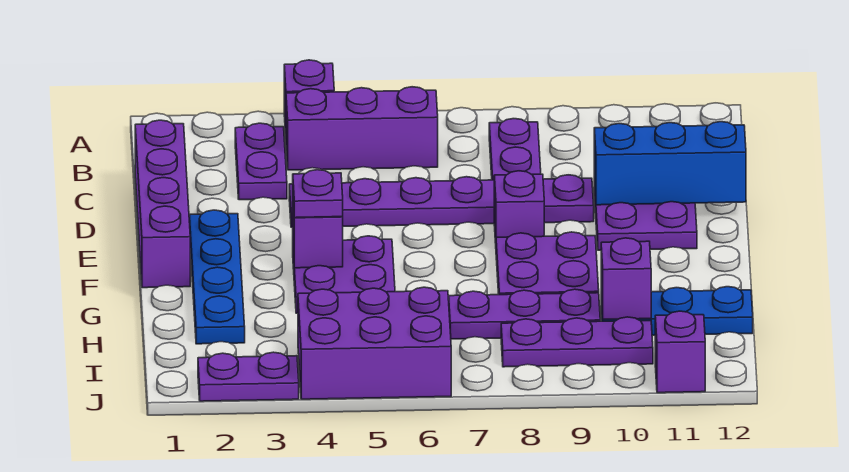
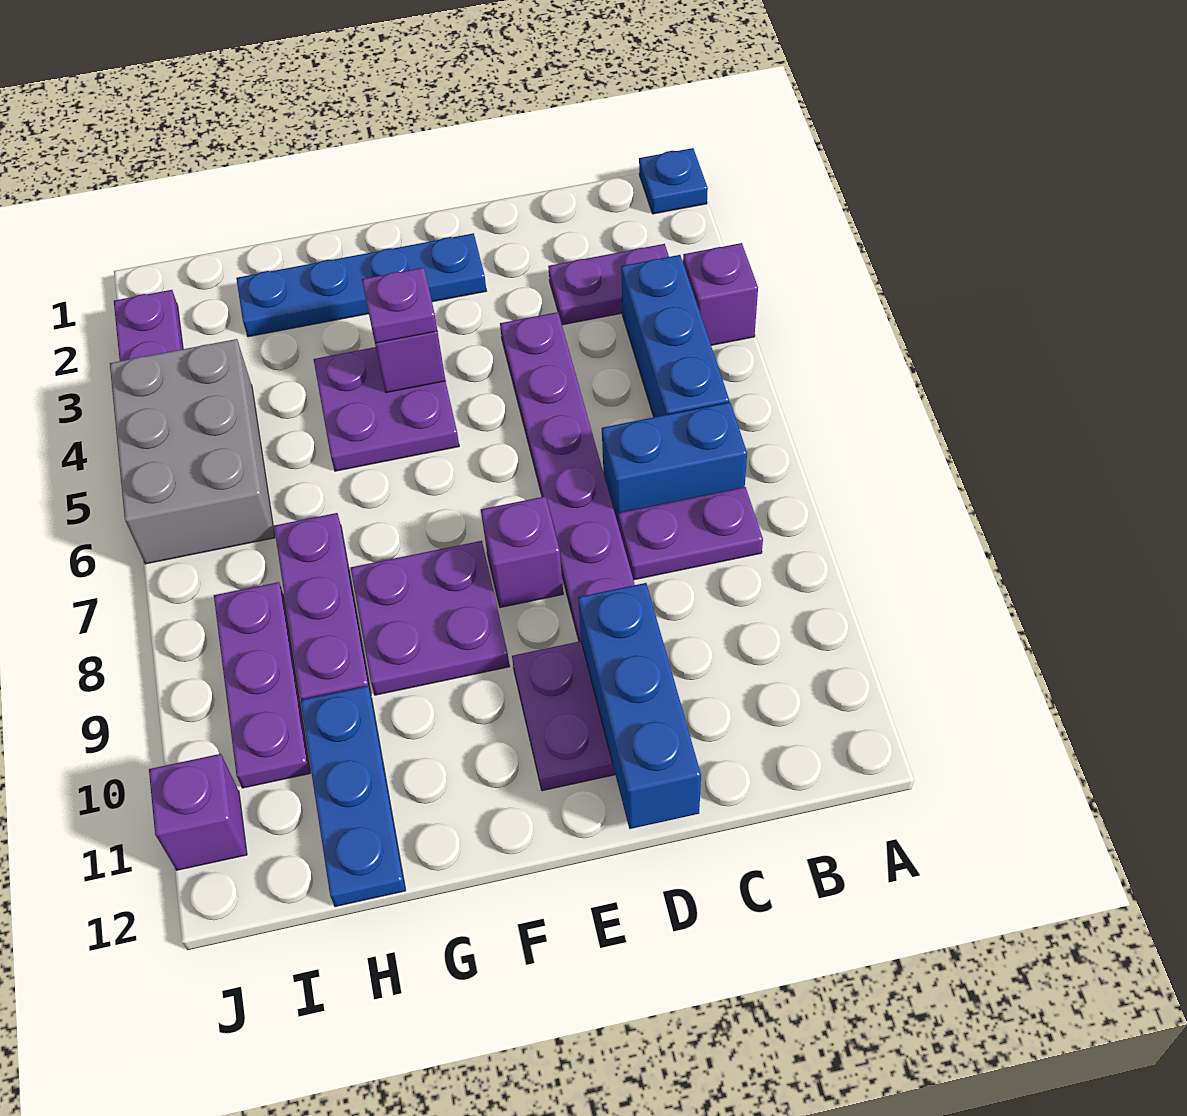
none -> blue plate A1 level 1
purple brick B4:B6 level 1 -> blue brick B4:B6 level 1
none -> blue brick B7:C7 level 1
purple brick C1:F1 level 1 -> none
purple brick H10 level 2 -> none
purple brick I4:J6 level 1 -> grey brick I4:J6 level 1

